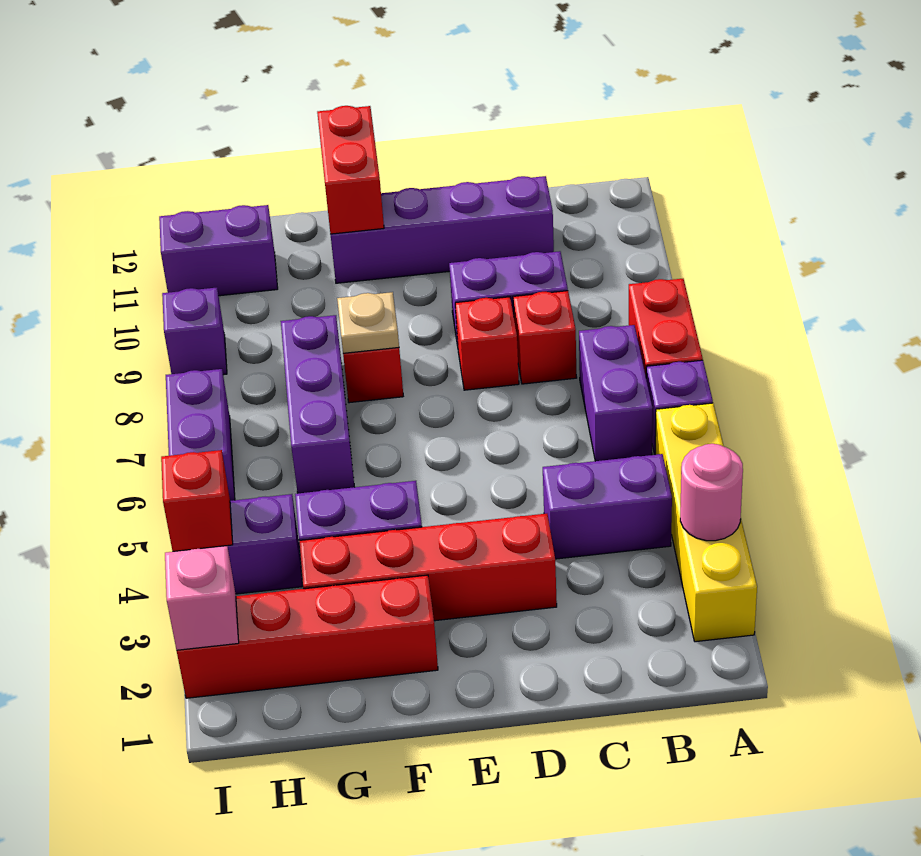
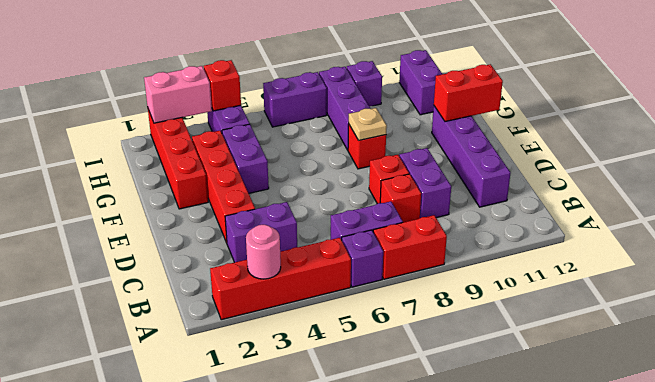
yellow brick A2:A5 level 1 -> red brick A2:A5 level 1
purple brick B4:C4 level 1 -> purple brick C3:C4 level 1
purple brick G6:G8 level 1 -> purple brick G8:I8 level 1
pink brick I2 level 2 -> pink brick I2:I3 level 2

